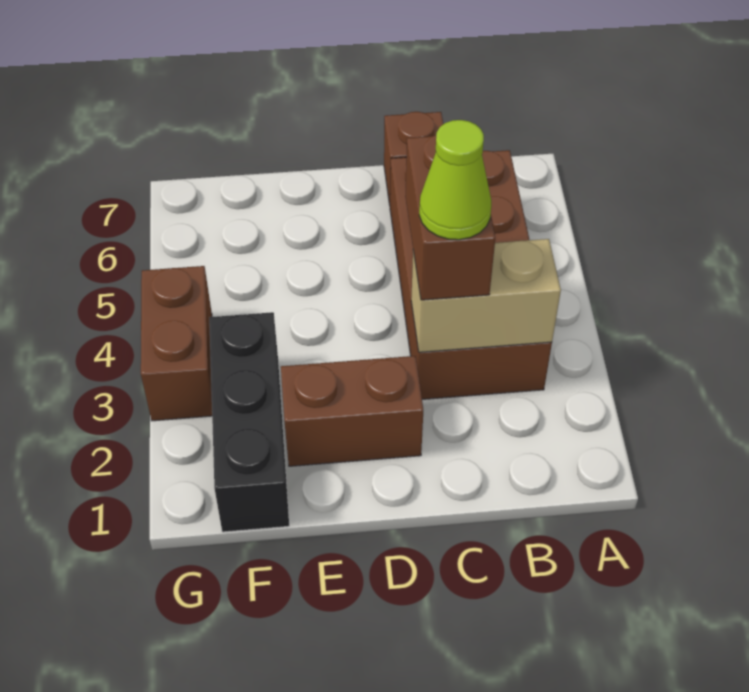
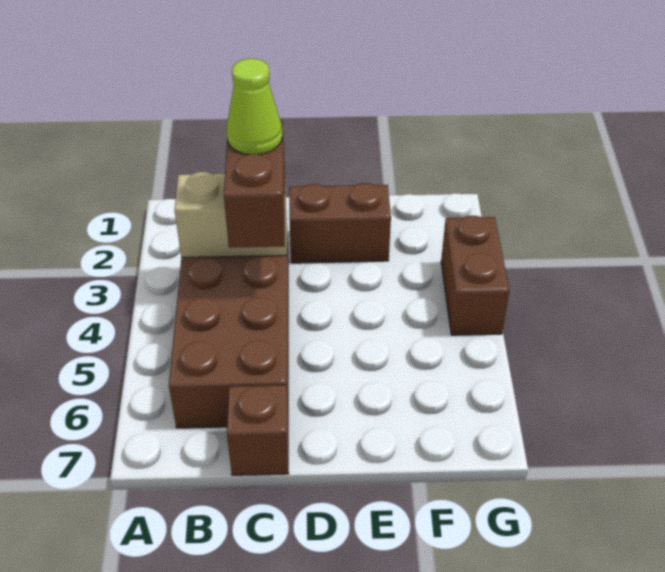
black brick F1:F3 level 1 -> none

